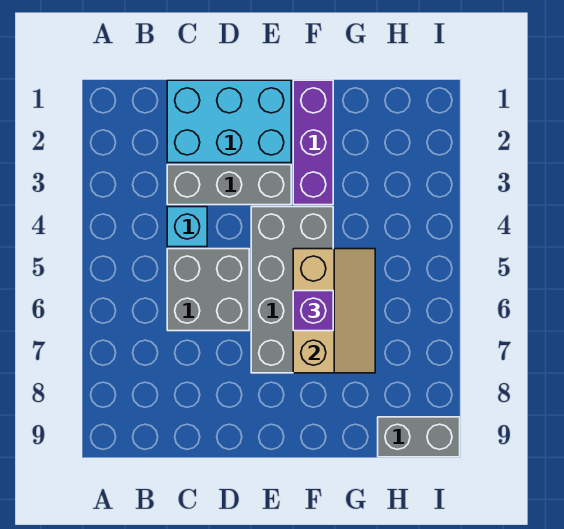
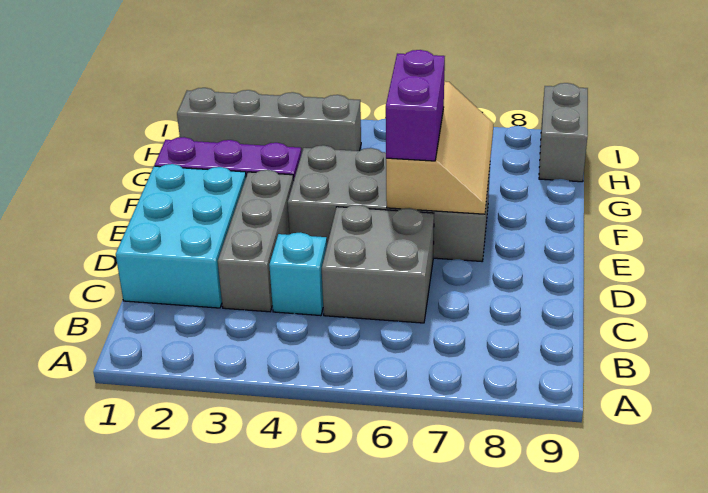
tan slope F5:G7 level 2 top F -> tan slope E6:G7 level 2 top 6
purple brick F6 level 3 -> purple brick E6:F6 level 3
none -> grey brick H1:H4 level 1

